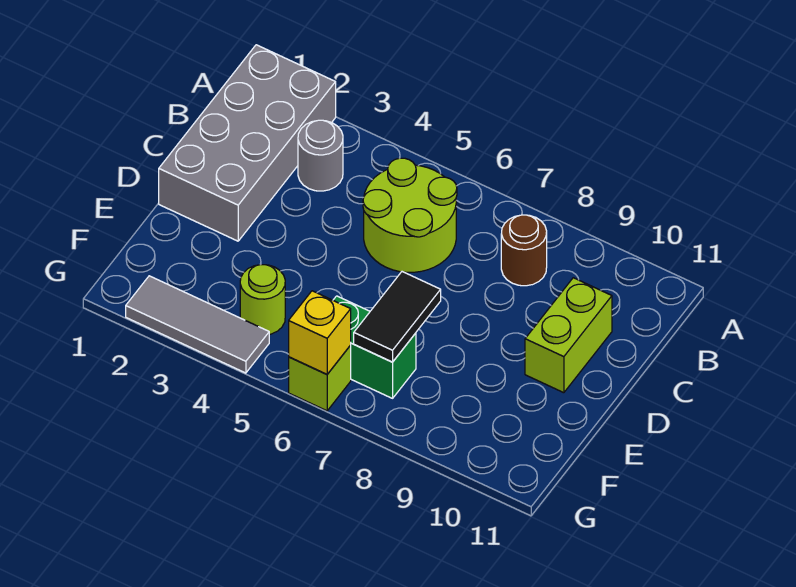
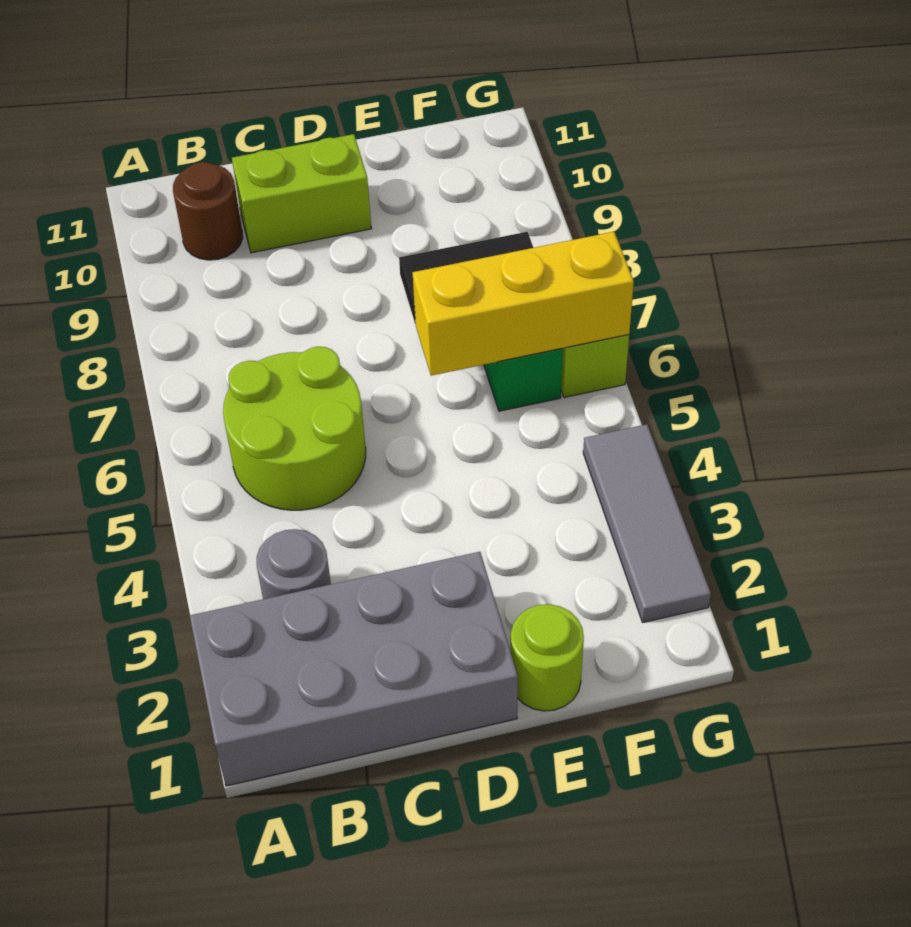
brown round brick B8 level 1 -> brown round brick B10 level 1
lime round brick F4 level 1 -> lime round brick E1 level 1
yellow brick G6 level 2 -> yellow brick E6:G6 level 2

